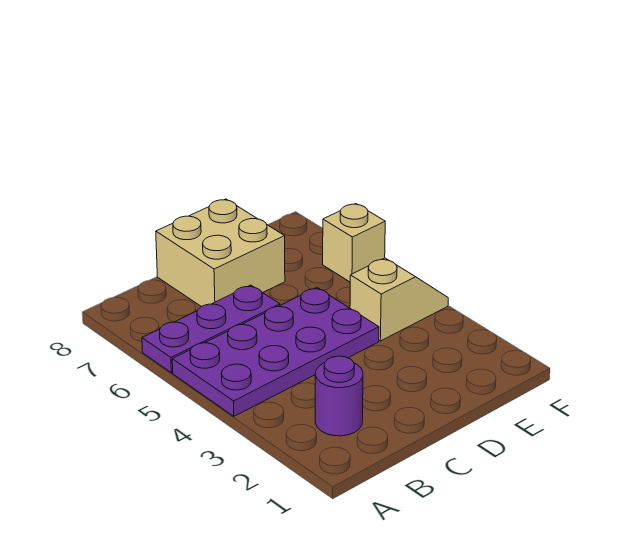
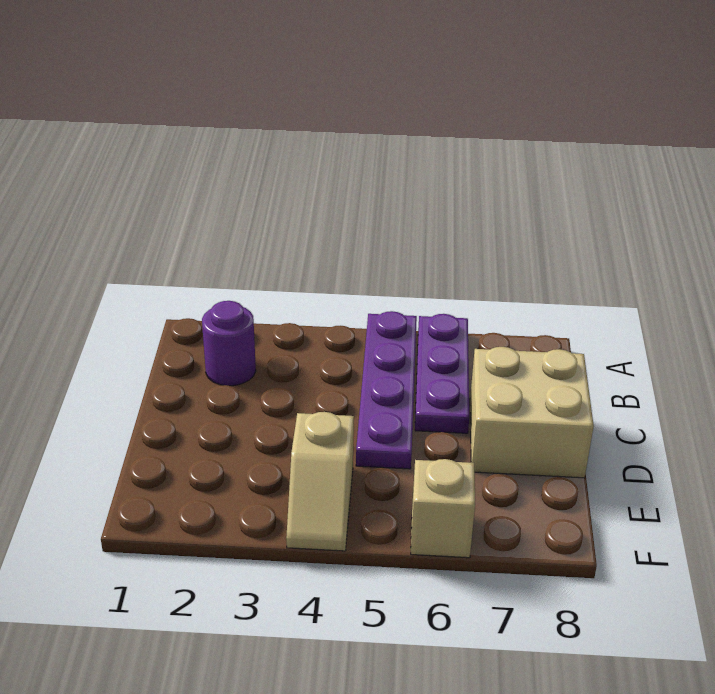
purple plate A4:D5 level 1 -> purple plate A5:D5 level 1

